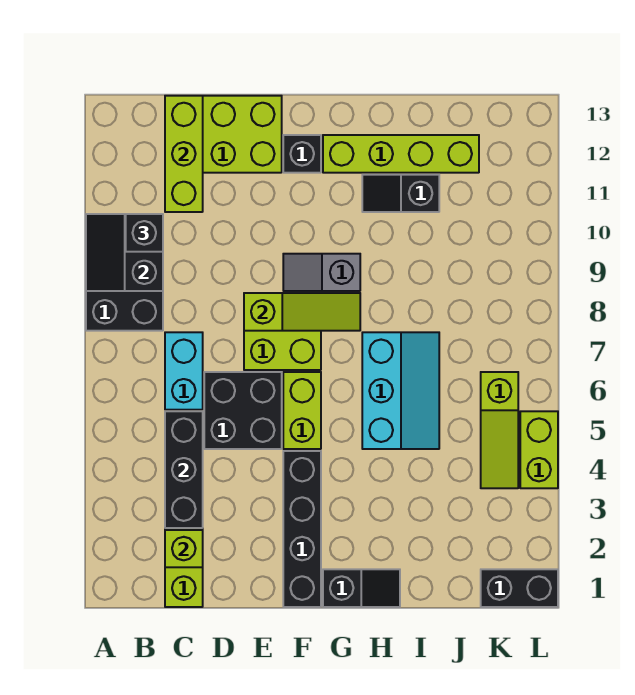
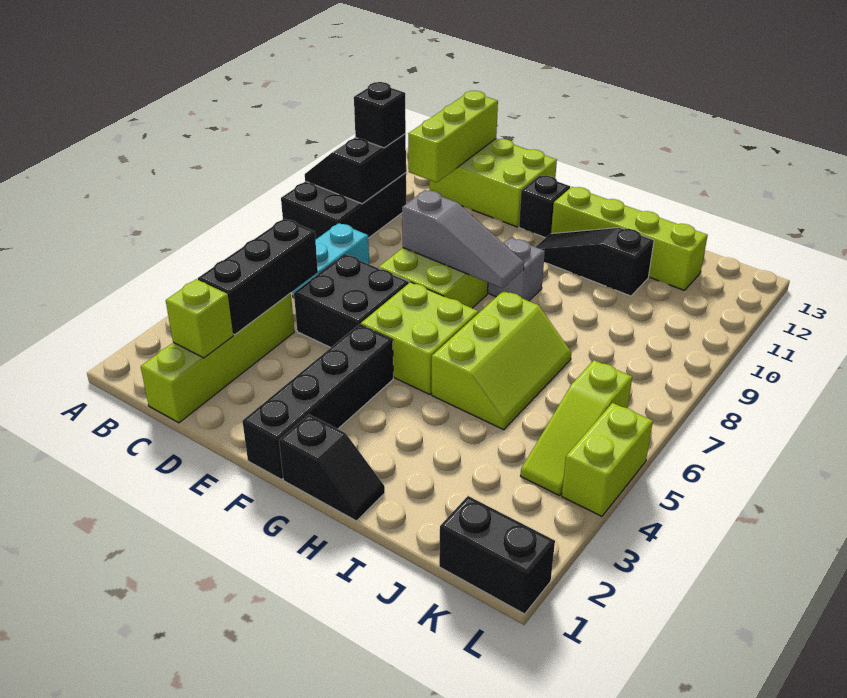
lime slope E8:G8 level 2 top E -> grey slope E8:G8 level 2 top E
lime brick F5:F6 level 1 -> lime brick F5:G6 level 1
cyan slope H5:I7 level 1 top H -> lime slope H5:I7 level 1 top H
black slope H11:I11 level 1 top I -> black slope G11:I11 level 1 top I

